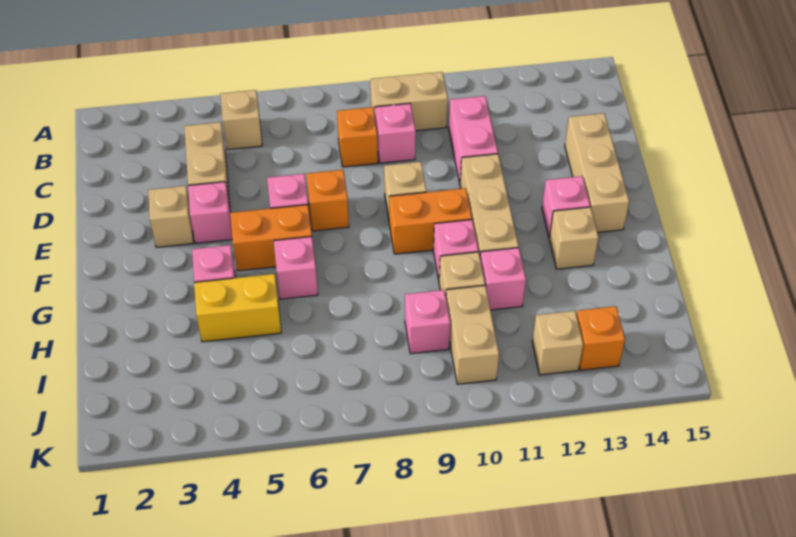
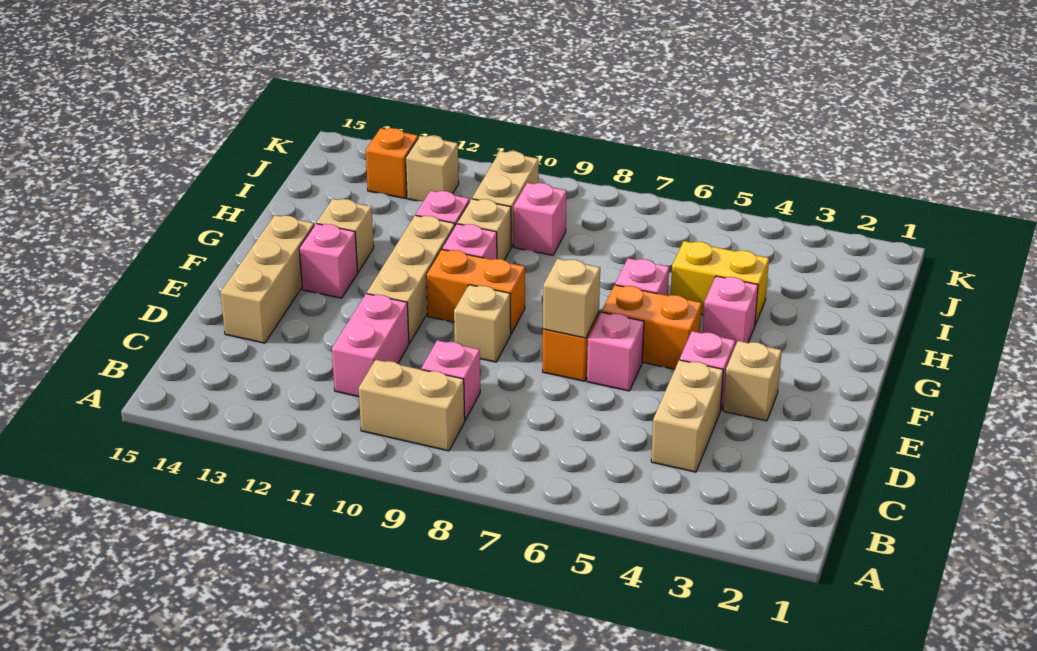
tan brick B5 level 1 -> tan brick E7 level 2
orange brick C8 level 1 -> none

